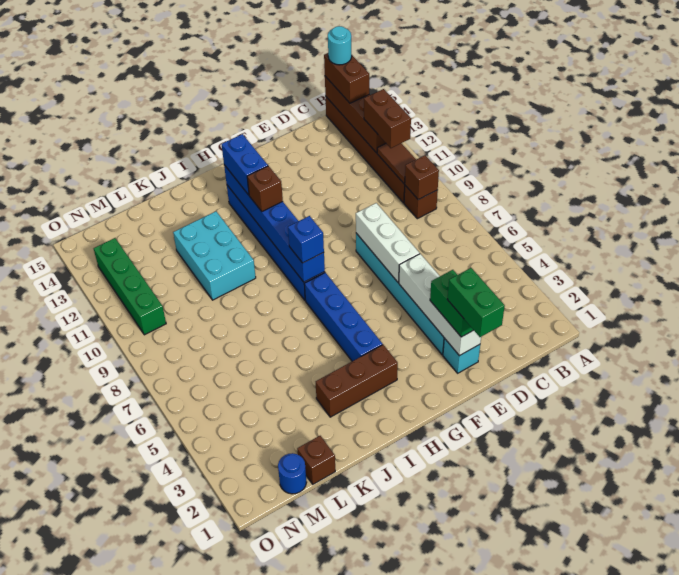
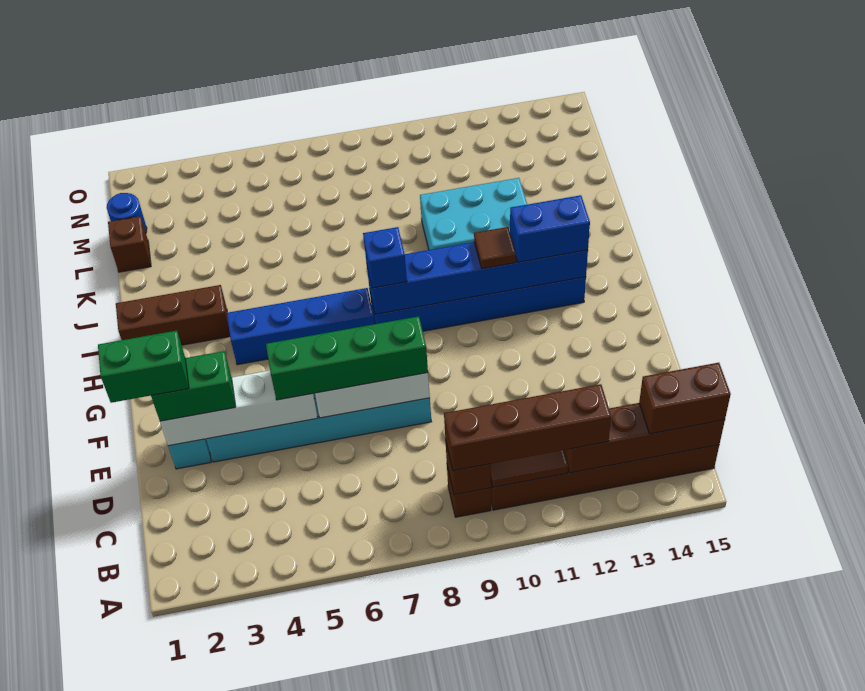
brown brick B11:B12 level 3 -> brown brick B9:B12 level 3
cyan round brick B15 level 4 -> none
brown brick H3:J3 level 1 -> brown brick I1:I3 level 1
brown brick H11 level 3 -> brown tile H11 level 3
green brick N10:N13 level 1 -> green brick E5:E8 level 3

